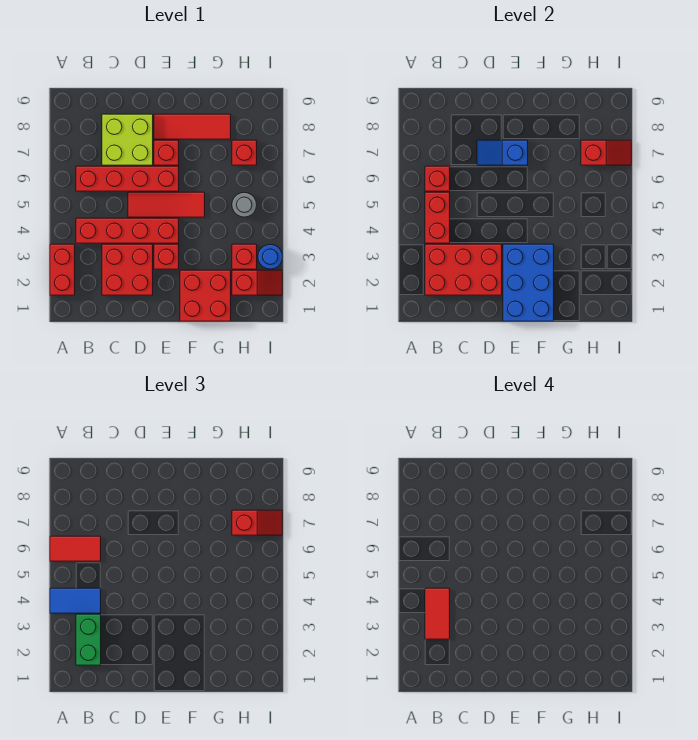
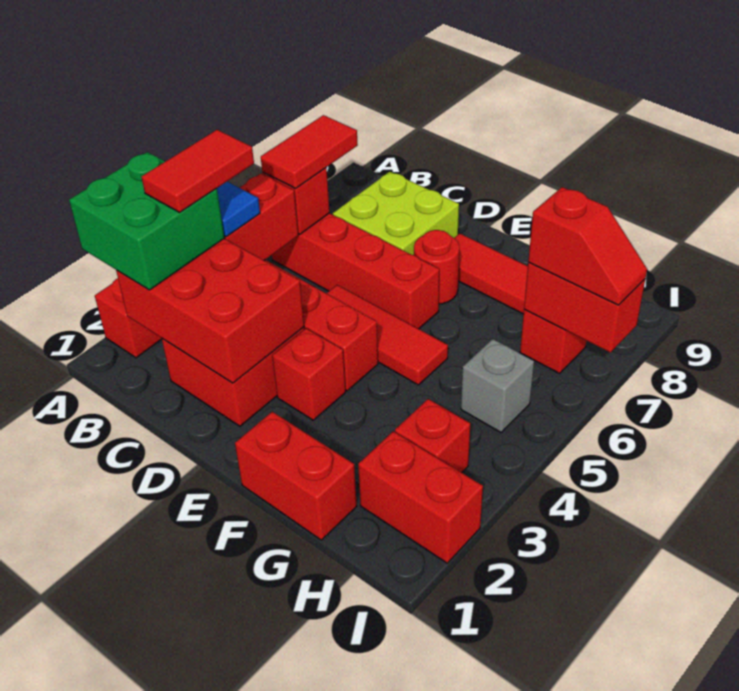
red tile A6:B6 level 3 -> red tile B6:B7 level 3
green brick B2:B3 level 3 -> green brick A2:B3 level 3
blue slope D7:E7 level 2 top E -> none
blue brick E1:F3 level 2 -> none
red brick E7 level 1 -> red round brick E7 level 1
red brick F1:G2 level 1 -> red brick F1:G1 level 1
red slope H2:I2 level 1 top H -> red brick H2:I2 level 1
grey round brick H5 level 1 -> grey brick H5 level 1
red slope H7:I7 level 2 top H -> red brick H7:I7 level 2
blue round brick I3 level 1 -> none

